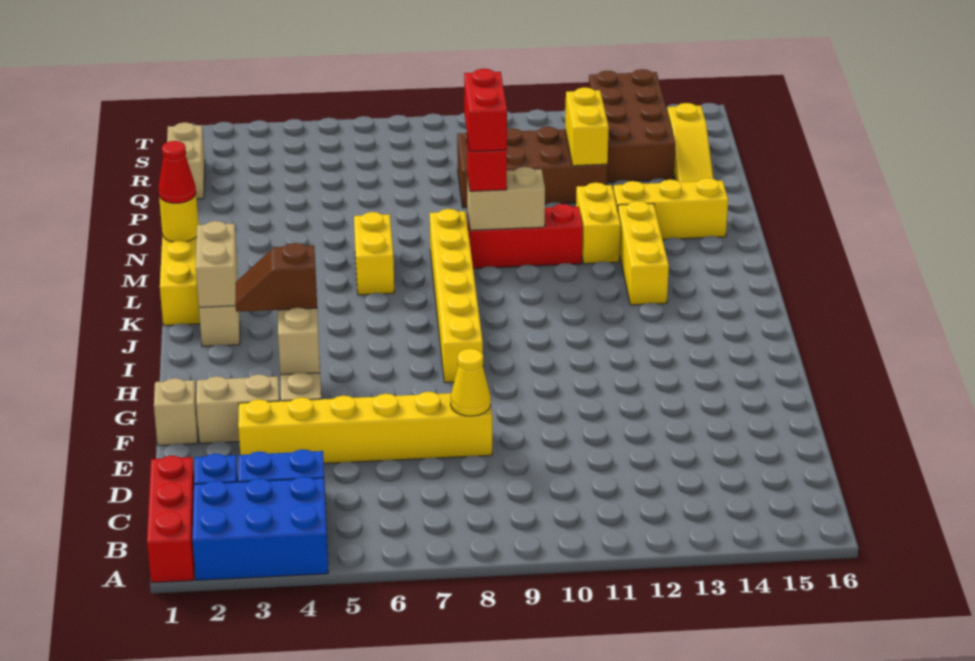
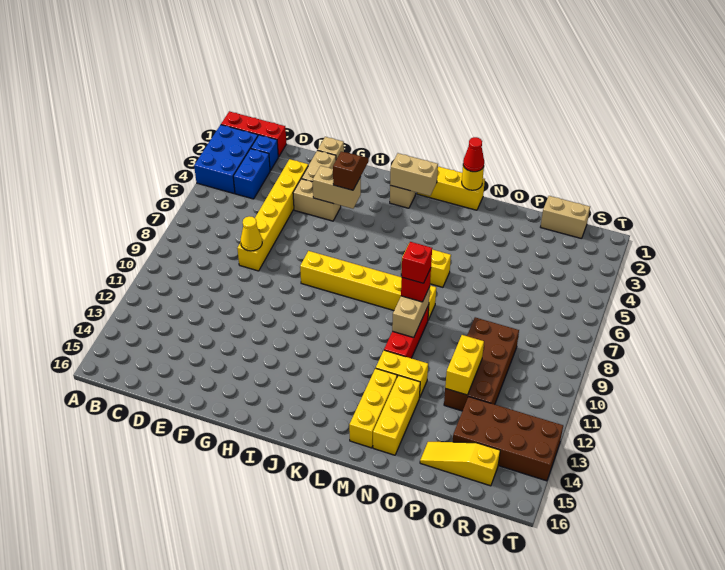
yellow brick K13:M13 level 1 -> yellow brick M13:M15 level 1
red brick M9:N9 level 4 -> red brick M9 level 4
yellow brick P12:Q12 level 2 -> yellow brick P11:P12 level 2

